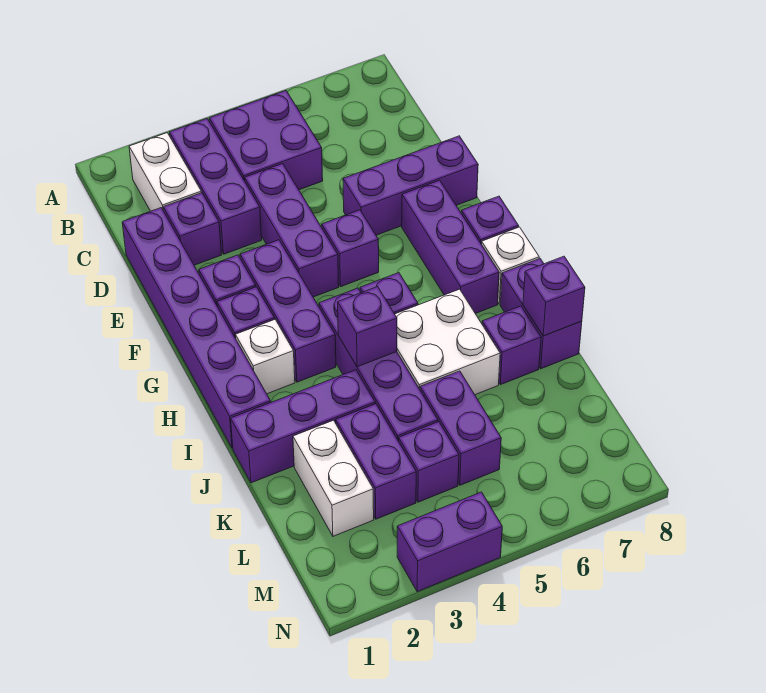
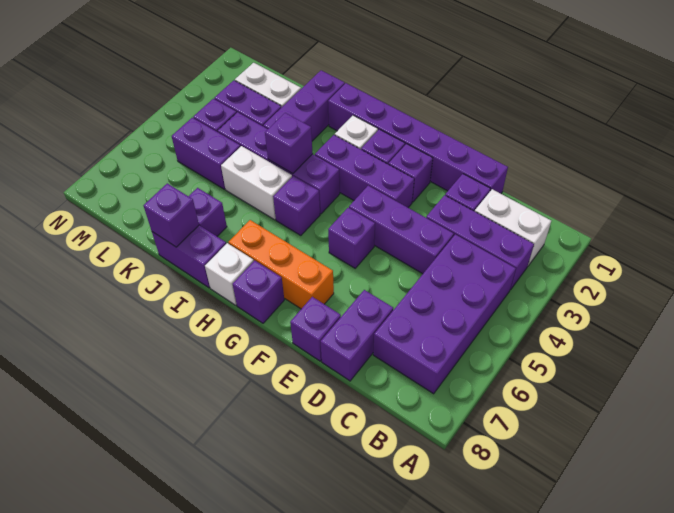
purple brick B4:C5 level 1 -> purple brick B4:C7 level 1
purple brick E6:E8 level 1 -> purple brick E8 level 1
purple brick F7:H7 level 1 -> orange brick F7:H7 level 1
white brick I5:J6 level 1 -> white brick I5:J5 level 1
purple brick N3:N4 level 1 -> purple brick D7:D8 level 1

